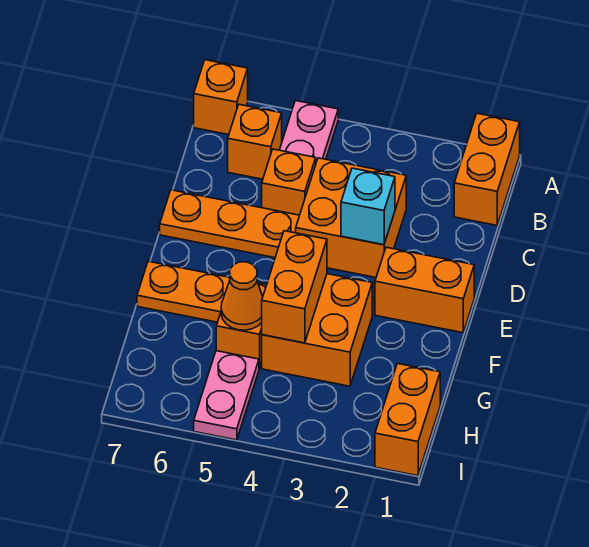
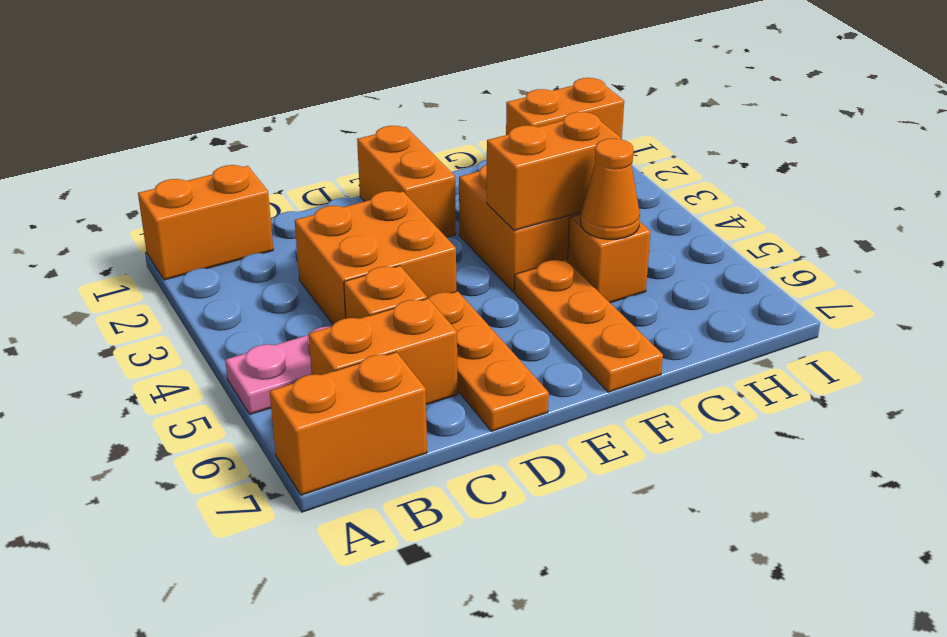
orange brick A7 level 1 -> orange brick A7:B7 level 1
orange brick B6 level 1 -> orange brick B6:C6 level 1
cyan brick D3 level 2 -> none
pink plate H5:I5 level 1 -> none

